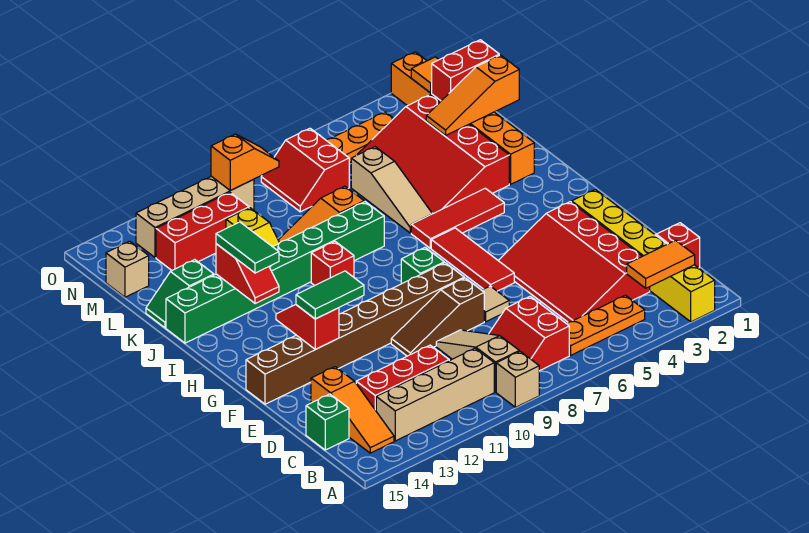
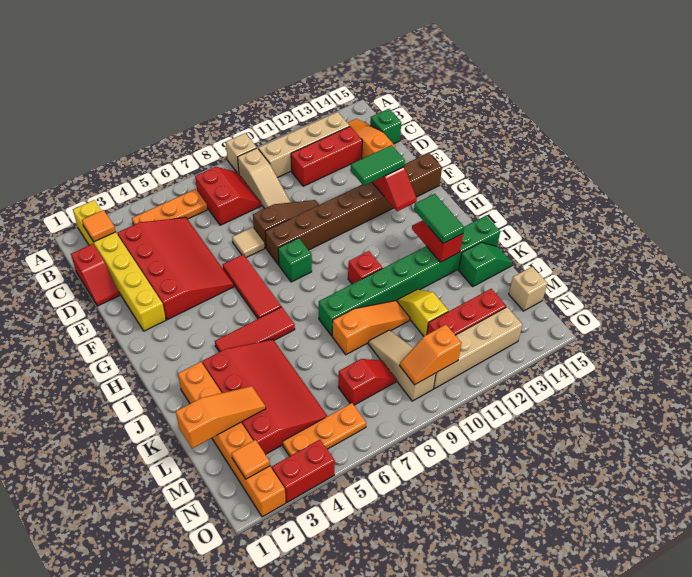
orange tile B2:B3 level 2 -> orange tile B2 level 2
tan slope J6:L6 level 1 top L -> tan slope L9:N9 level 1 top N
red brick M1:M2 level 2 -> red brick O3:O4 level 1
red slope M7:N8 level 1 top 7 -> red slope M7:M8 level 1 top 7

